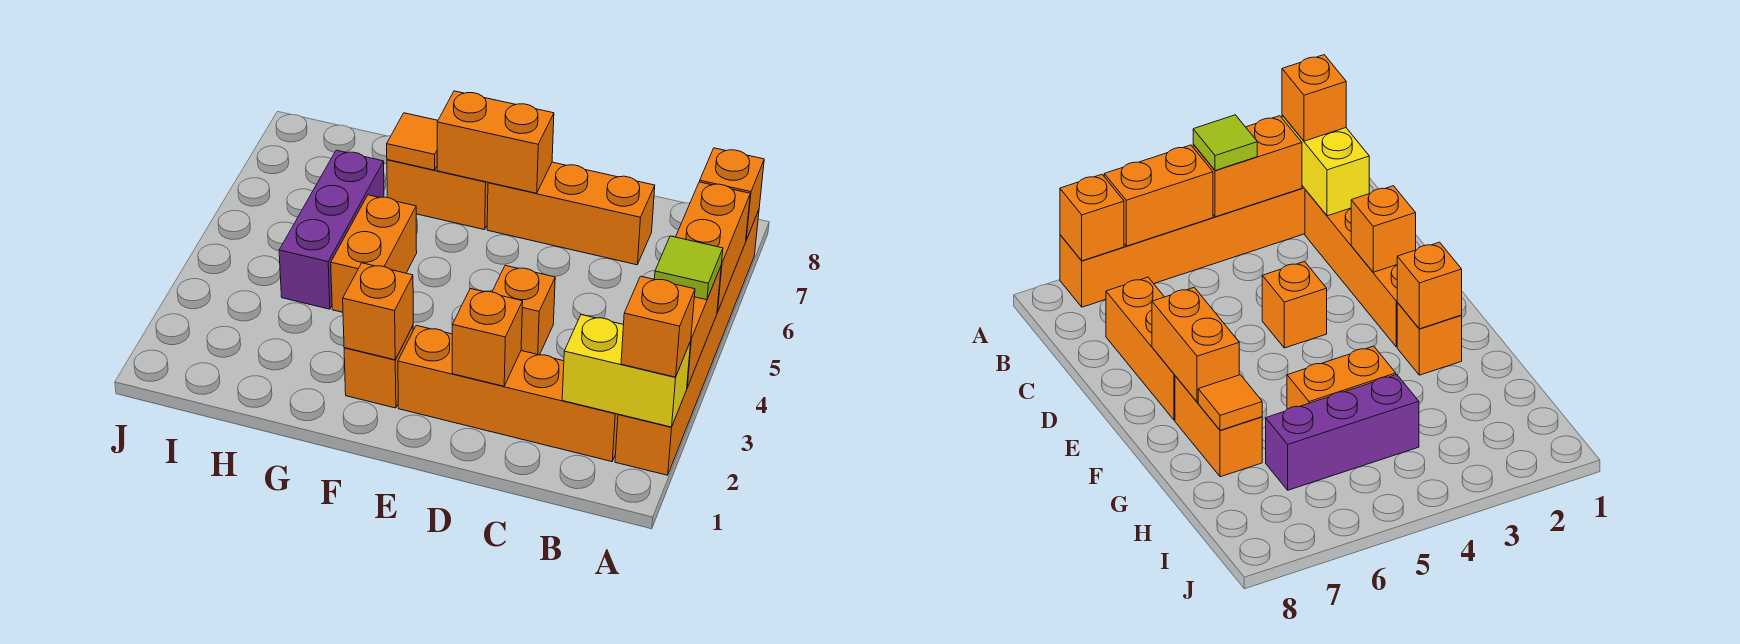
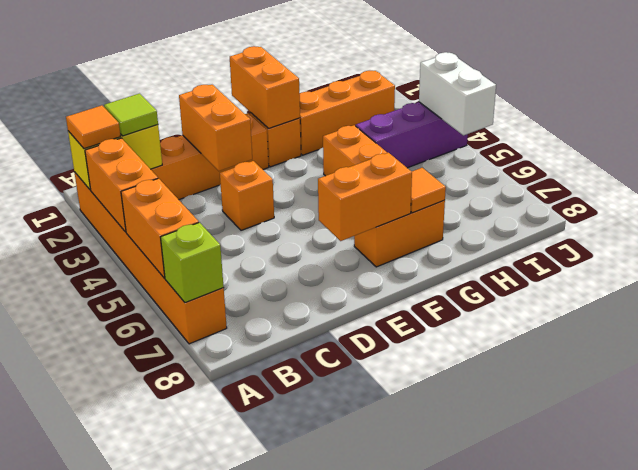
orange brick A2 level 3 -> orange tile A2 level 3
lime tile A4 level 3 -> lime tile B2 level 3
orange brick A7 level 2 -> lime brick A7 level 2
orange brick C7:E7 level 1 -> orange brick G2:I2 level 1
orange brick D2 level 2 -> orange brick D2:D3 level 2
orange brick F2 level 2 -> orange brick F1:F2 level 2
purple brick H4:H6 level 1 -> purple brick H4:J4 level 1
none -> white brick J4:J5 level 2

